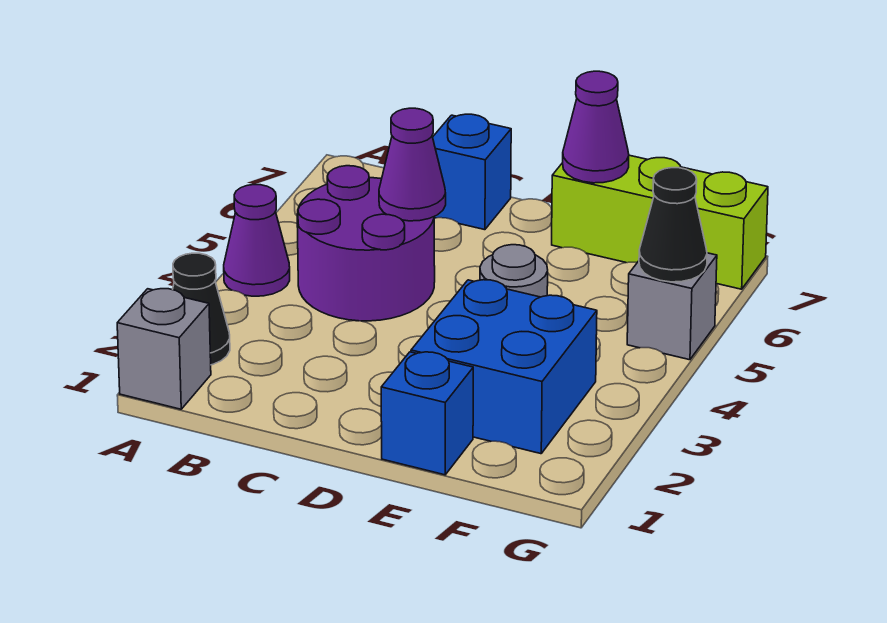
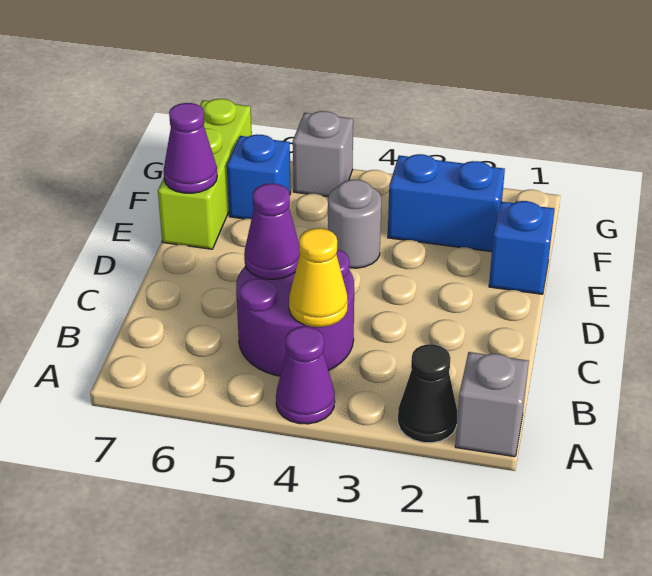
none -> yellow cone B4 level 2
blue brick C7 level 1 -> blue brick F6 level 1
blue brick E2:F3 level 1 -> blue brick F2:F3 level 1
black cone G5 level 2 -> none

